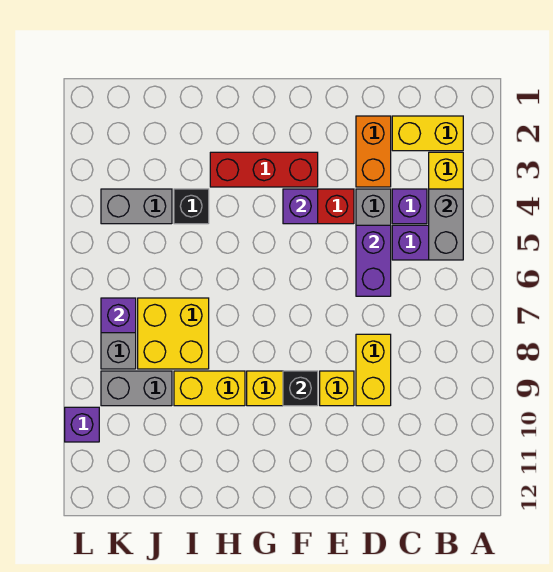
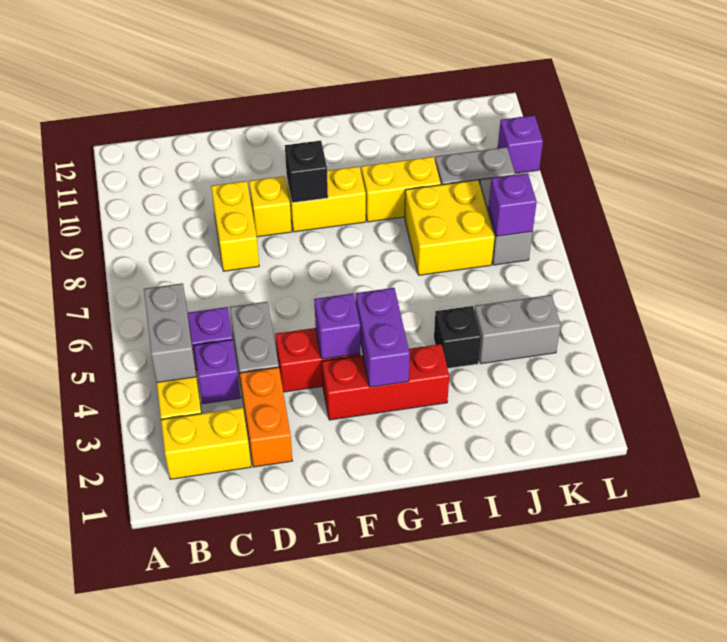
purple brick D5:D6 level 2 -> purple brick G3:G4 level 2

